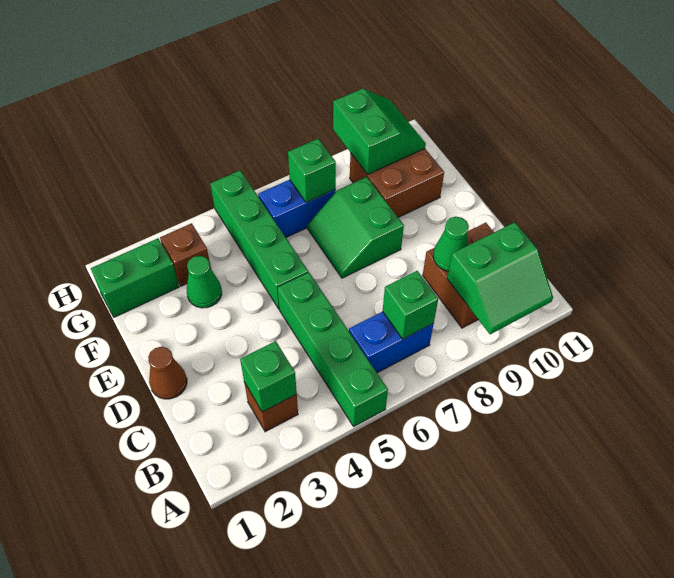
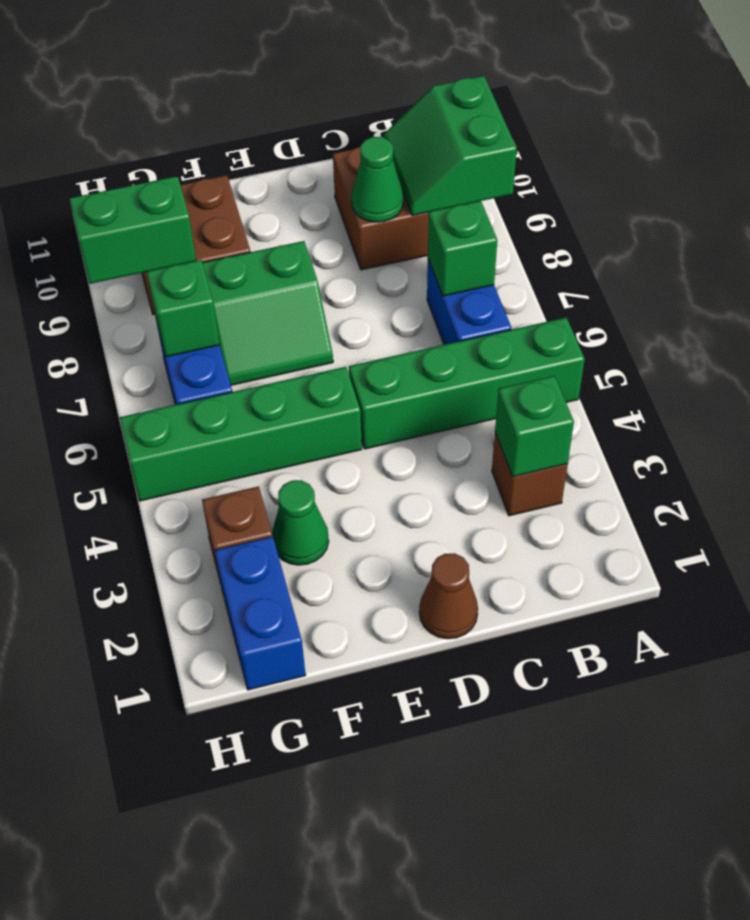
green slope A9:B10 level 2 top B -> green slope A9:B10 level 2 top A
green brick G1:G2 level 1 -> blue brick G1:G2 level 1

